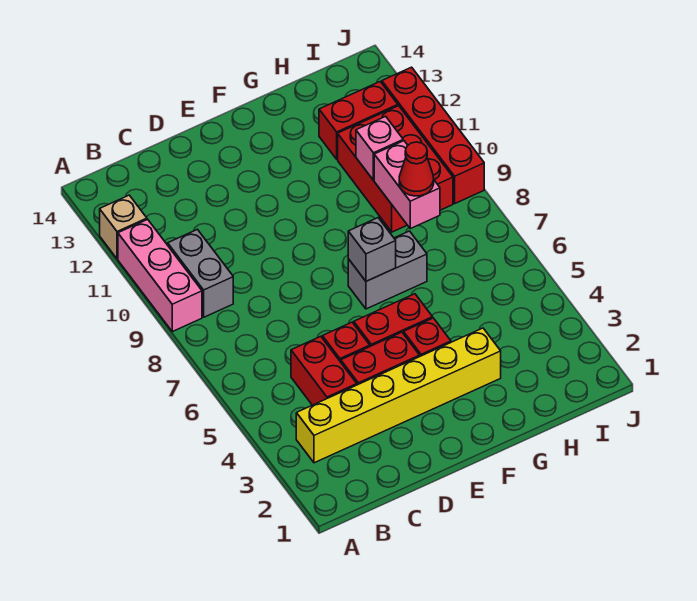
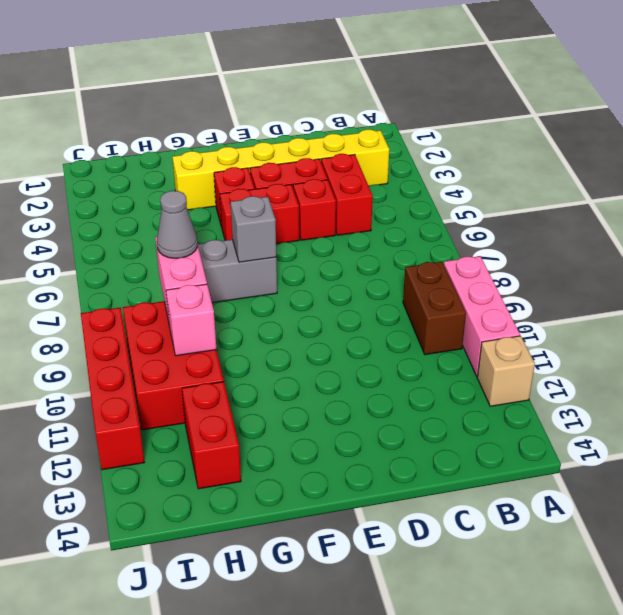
grey brick B9:B10 level 1 -> brown brick B9:B10 level 1
red cone H8 level 3 -> grey cone H8 level 3
red brick H12:I12 level 1 -> red brick H12:H13 level 1

